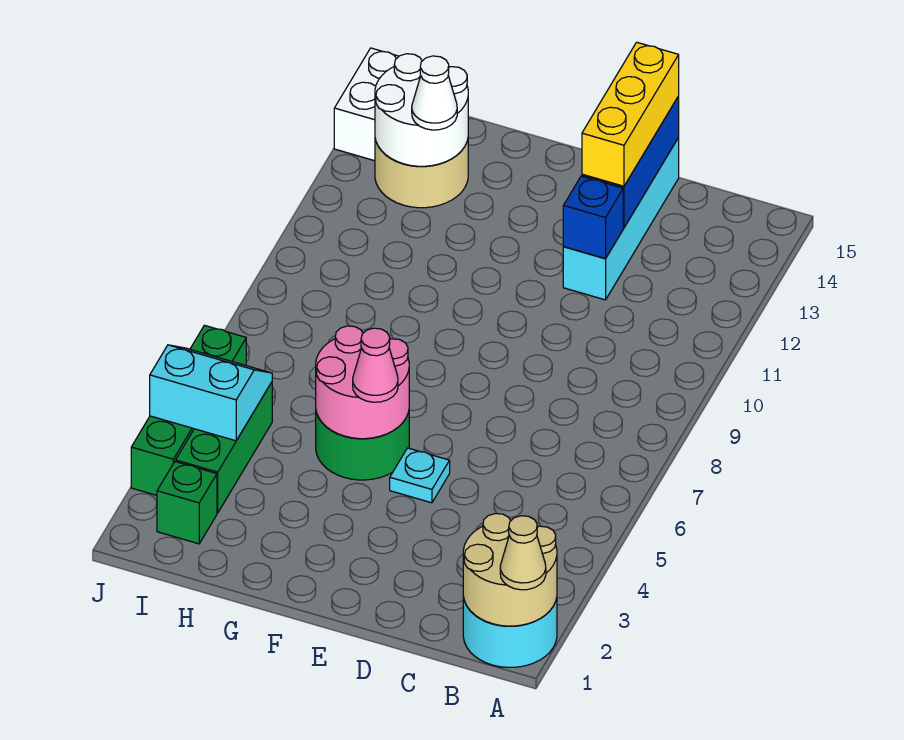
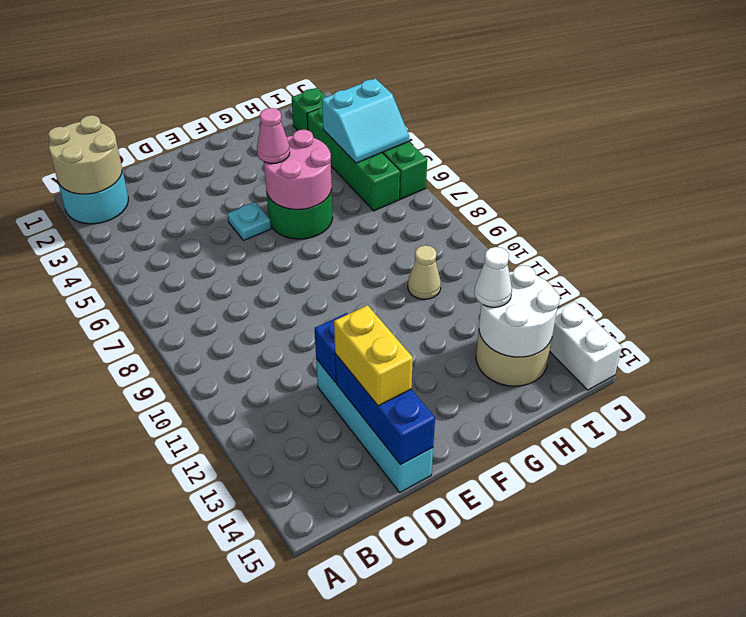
tan cone A1 level 3 -> tan cone H10 level 1
yellow brick D13:D15 level 3 -> yellow brick D13:D14 level 3
green brick I3:I5 level 1 -> green brick I3:I6 level 1

